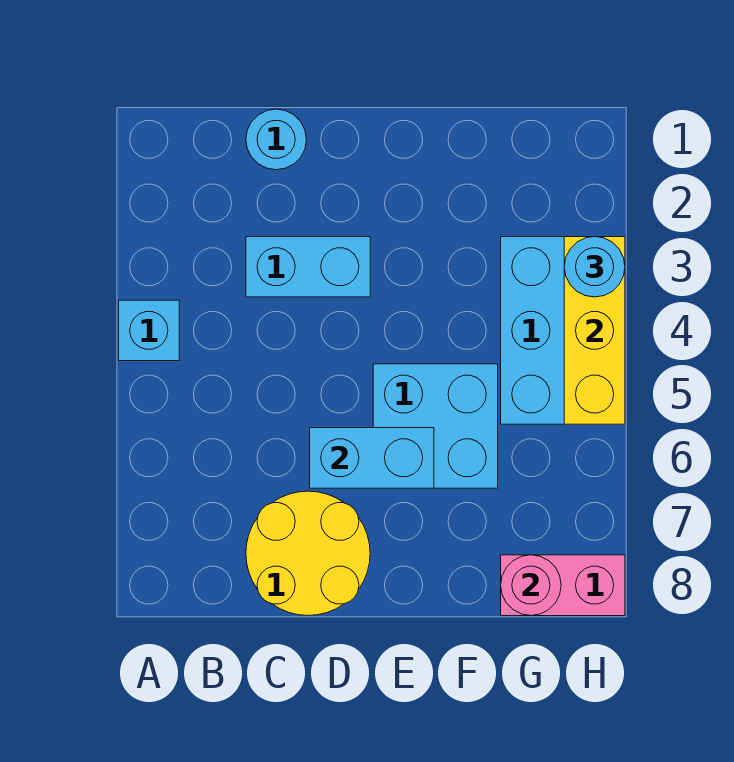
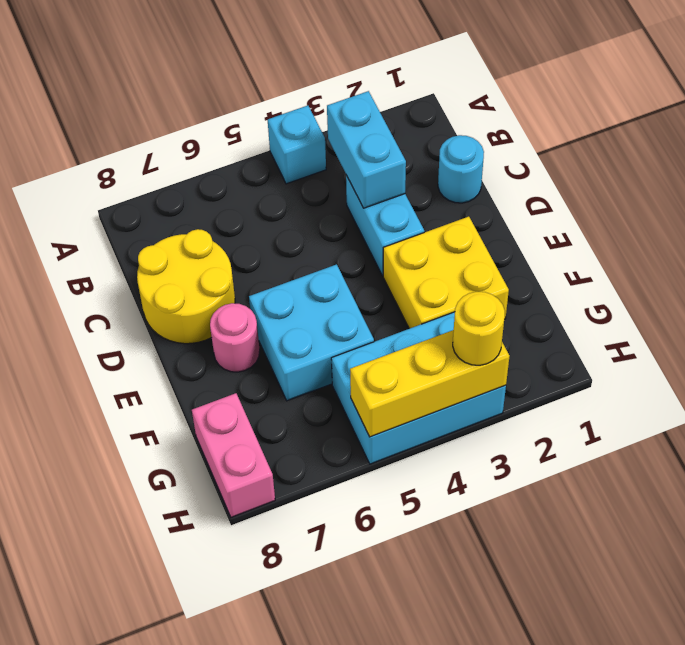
cyan brick D6:E6 level 2 -> cyan brick B3:C3 level 2
none -> yellow brick E2:F3 level 1
pink round brick G8 level 2 -> pink round brick E7 level 1
cyan round brick H3 level 3 -> yellow round brick H3 level 3

